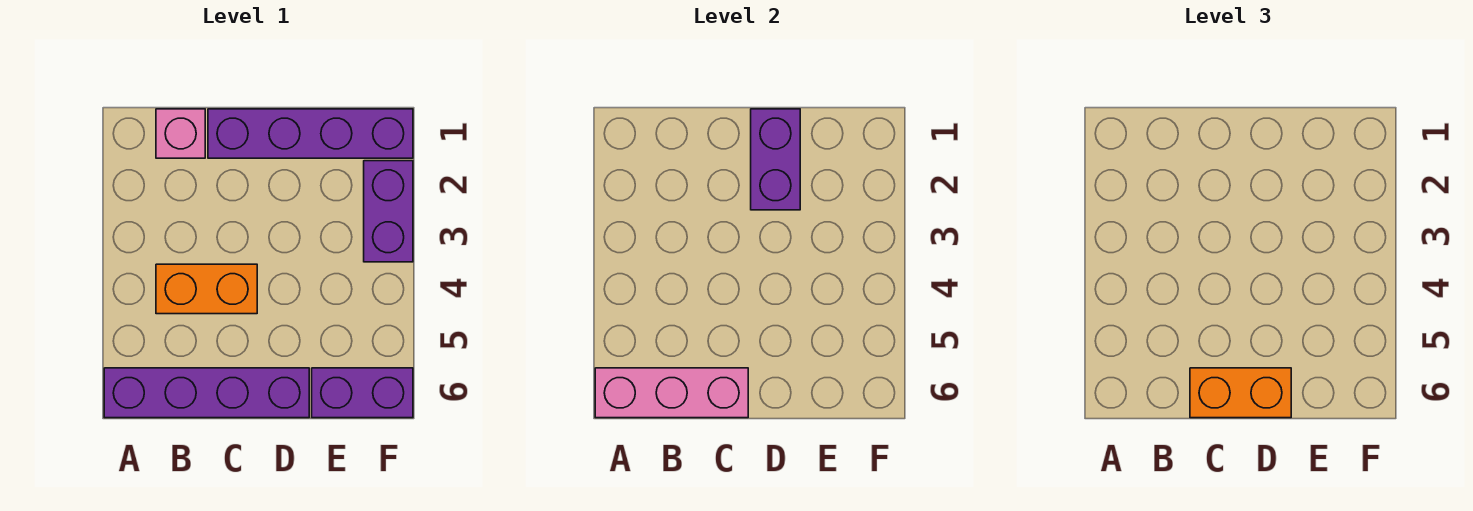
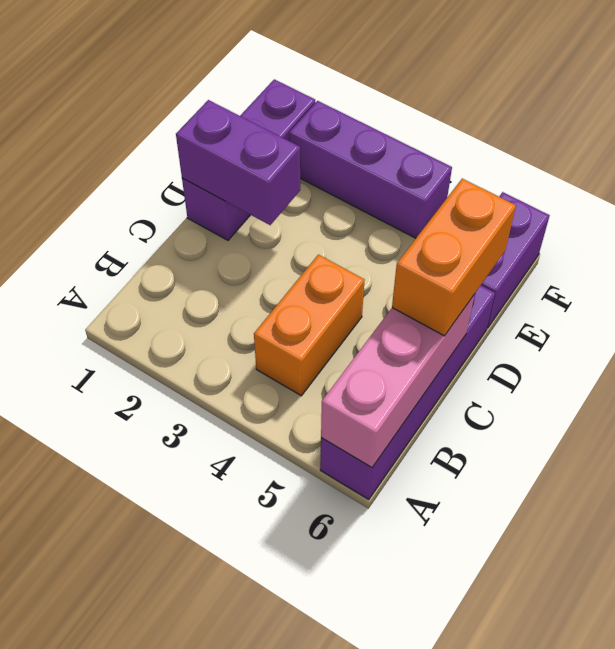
pink brick B1 level 1 -> none
purple brick C1:F1 level 1 -> purple brick D1:F1 level 1
purple brick F2:F3 level 1 -> purple brick F2:F4 level 1

